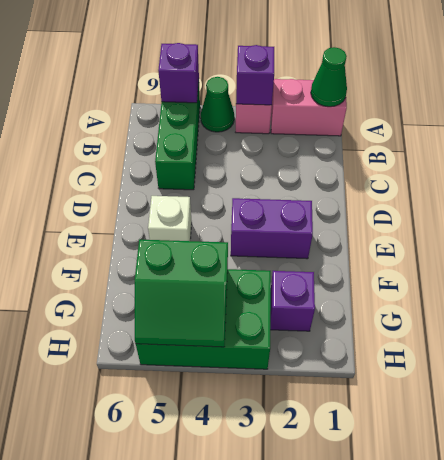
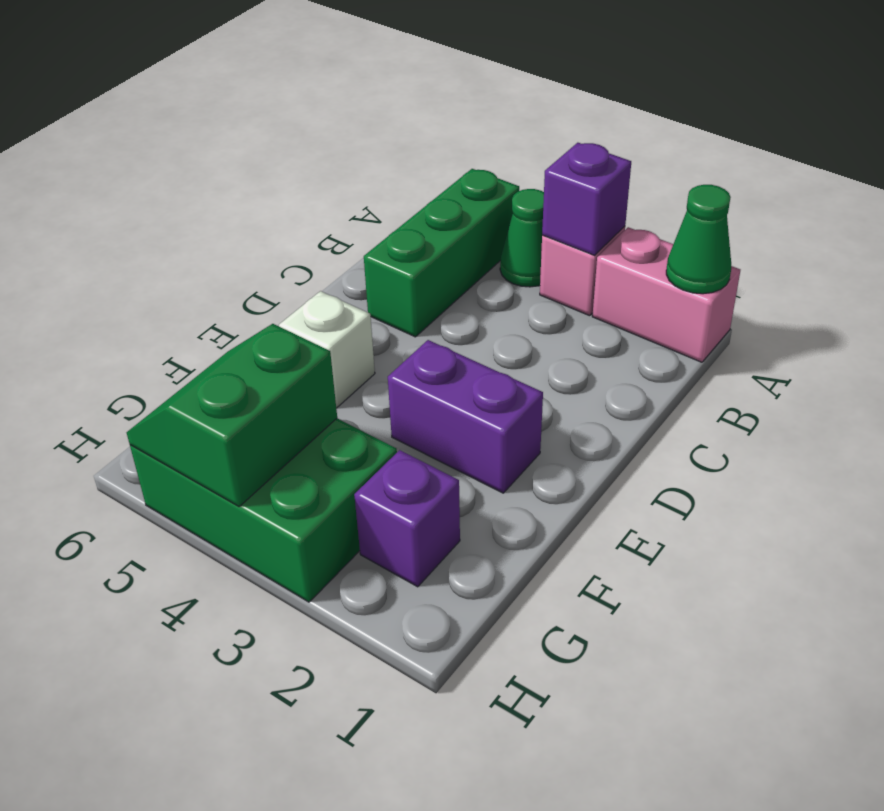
purple brick A5 level 2 -> none
green slope G4:H5 level 2 top G -> green slope G4:H5 level 2 top 4

